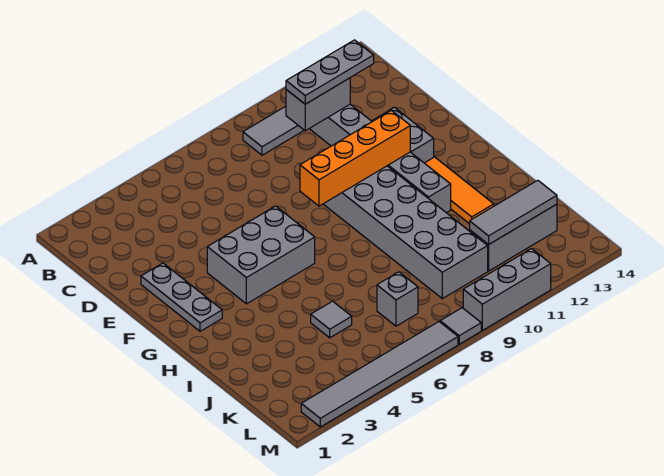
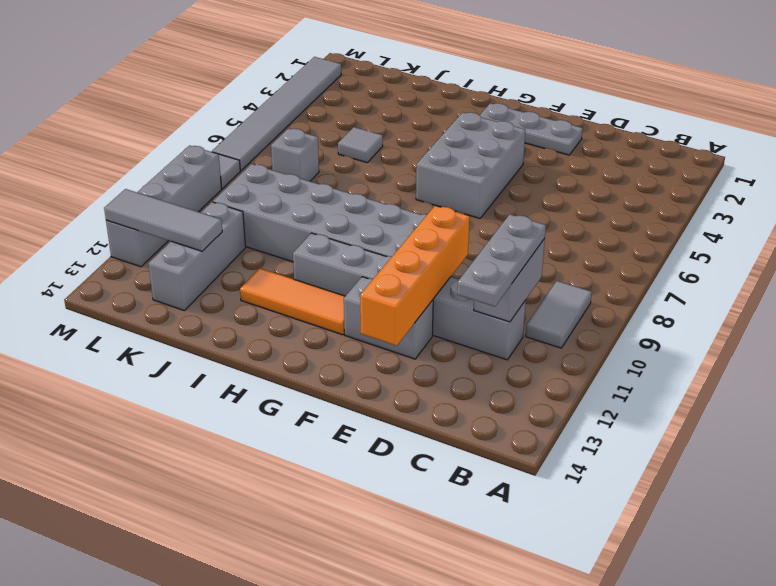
orange brick F8:F11 level 2 -> orange brick E10:E13 level 2
grey tile K11:K13 level 2 -> grey tile K12:M12 level 2
grey brick M9:M11 level 1 -> grey brick M9:M12 level 1

